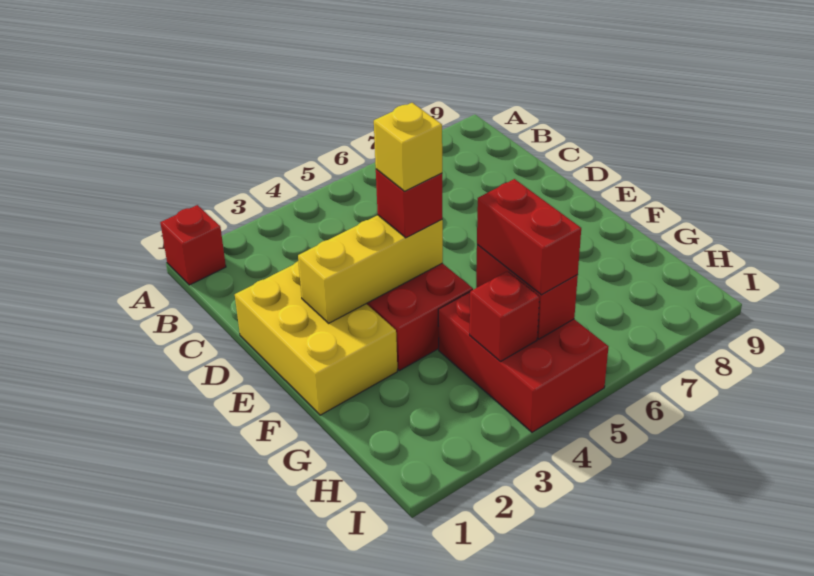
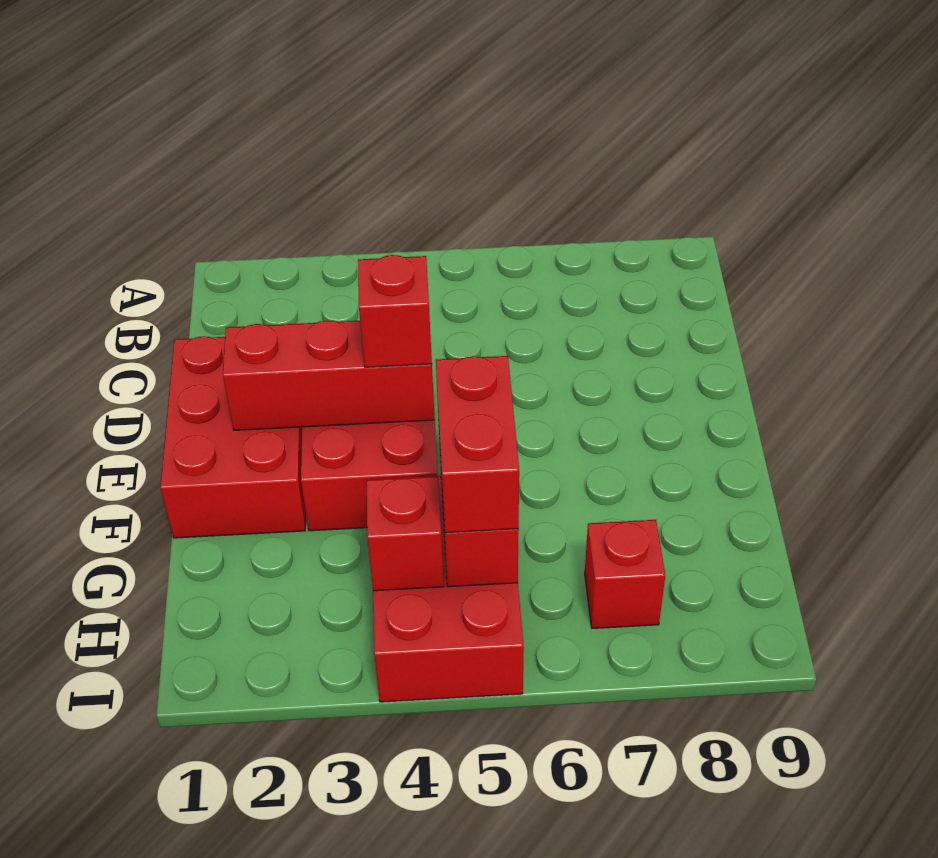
red brick A1 level 1 -> red brick H7 level 1
yellow brick D1:F2 level 1 -> red brick D1:F2 level 1
yellow brick E2:E4 level 2 -> red brick E2:E4 level 2
yellow brick E4 level 4 -> none

